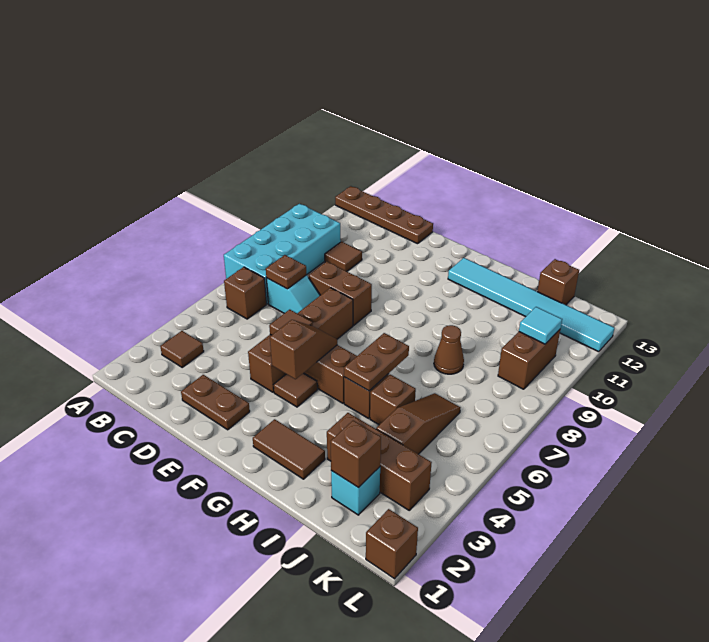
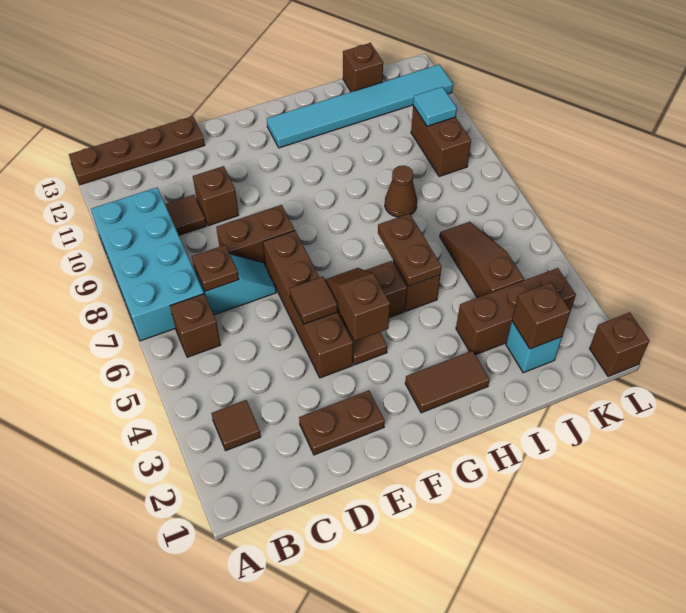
brown brick I5 level 1 -> brown brick D10 level 1

